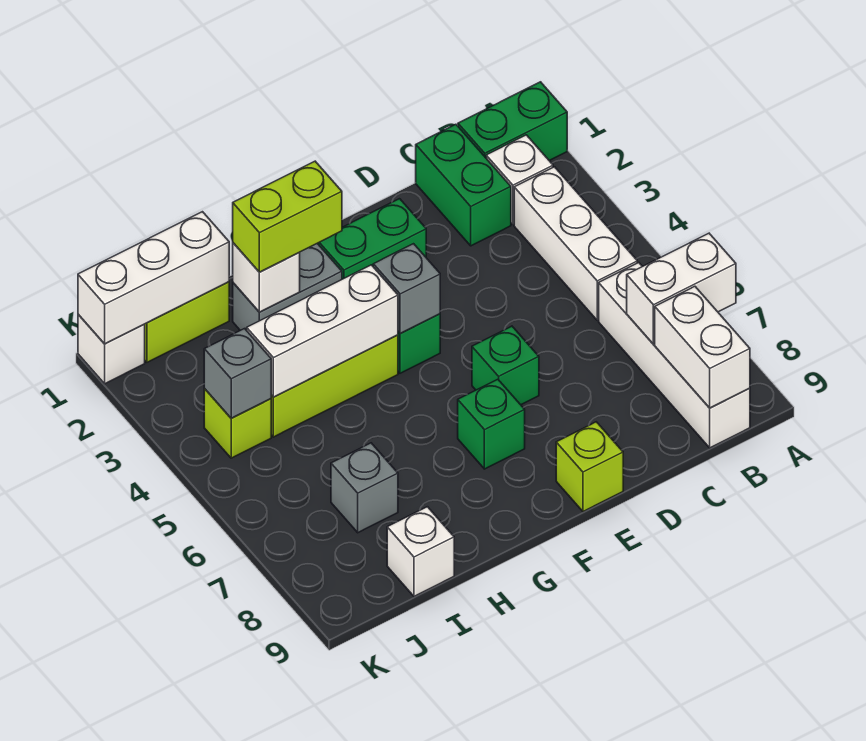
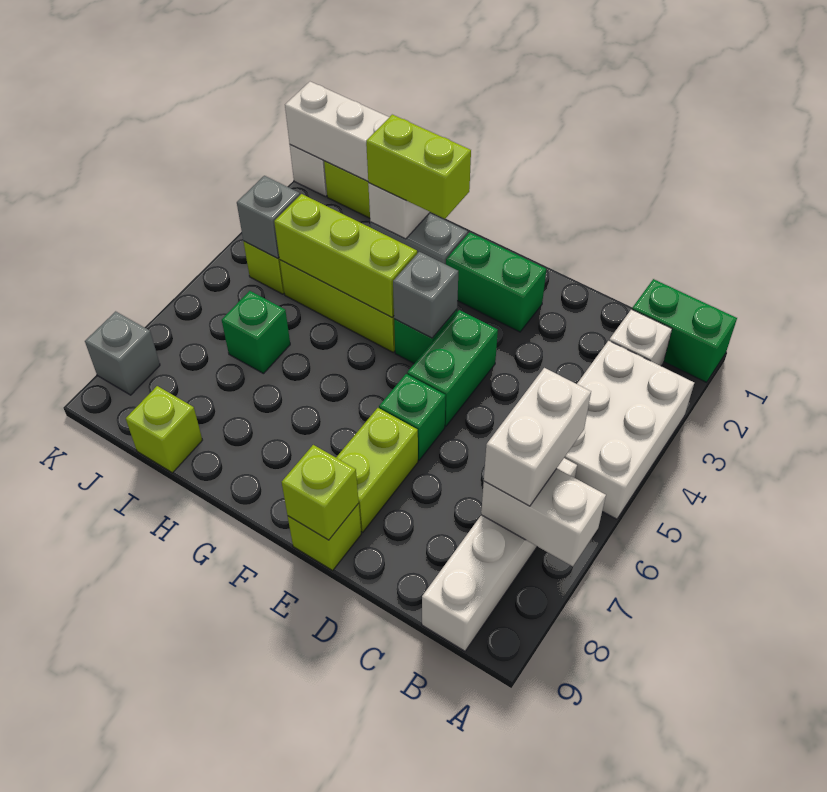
white brick B3:B5 level 1 -> white brick A3:B5 level 1
white brick B8:B9 level 2 -> white brick B6:B7 level 3
green brick C1:C2 level 1 -> green brick E4:E5 level 1
none -> lime brick E7:E8 level 1
none -> lime brick E9 level 2
green brick F7 level 1 -> green brick I6 level 1
white brick G4:I4 level 2 -> lime brick G4:I4 level 2
grey brick I7 level 1 -> grey brick K8 level 1
white brick I9 level 1 -> lime brick I9 level 1

